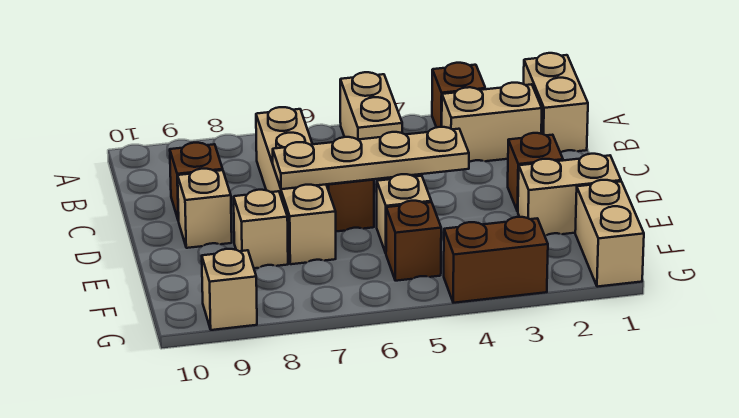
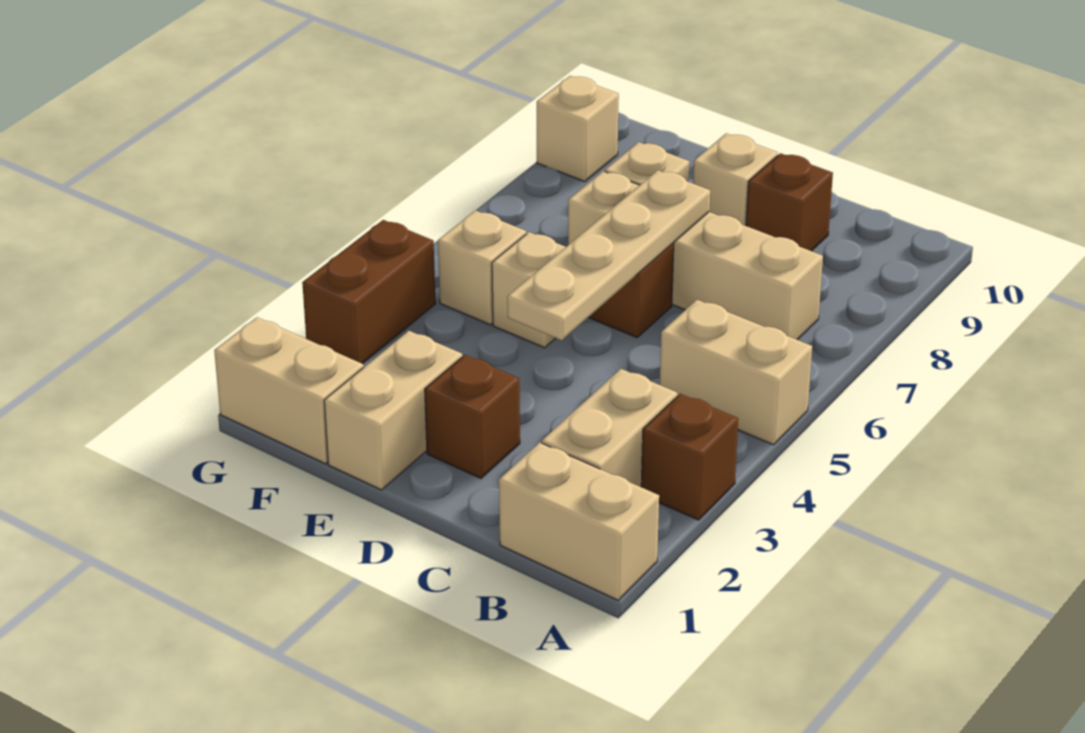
brown brick F5 level 1 -> tan brick F5 level 1

